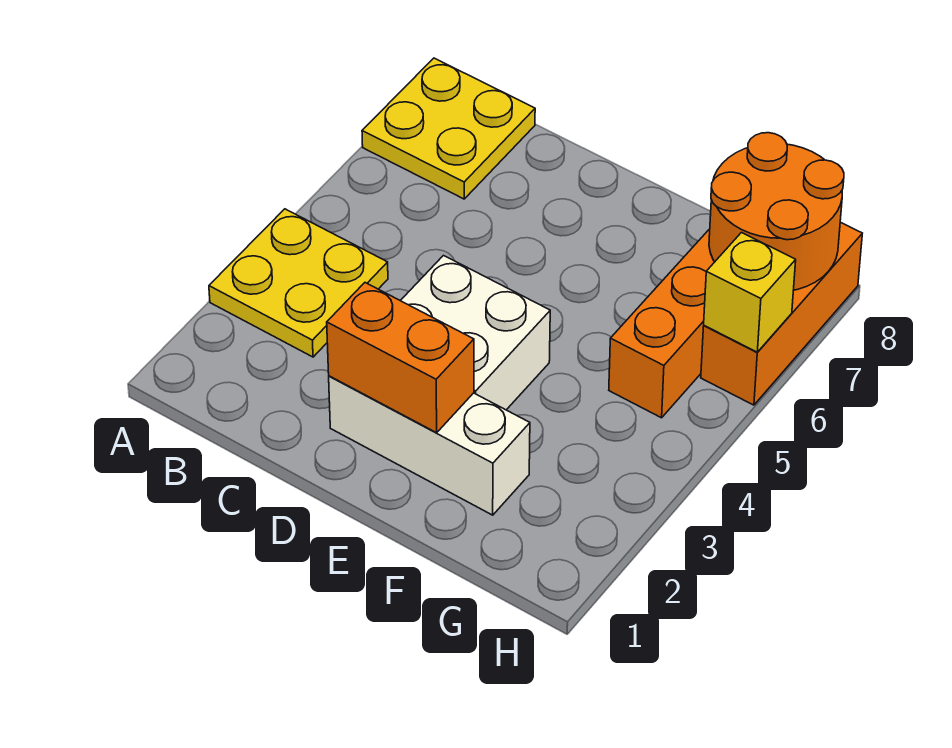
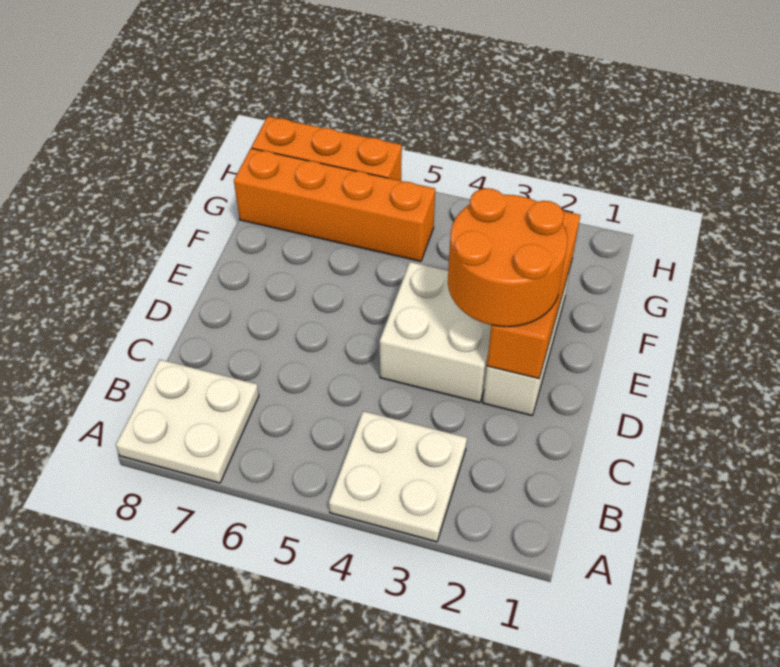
yellow plate A3:B4 level 1 -> white plate A3:B4 level 1
yellow plate A7:B8 level 1 -> white plate A7:B8 level 1
orange brick D2:E2 level 2 -> orange brick D2:F2 level 2
orange round brick G7:H8 level 2 -> orange round brick D2:E3 level 3
yellow brick H6 level 2 -> none

